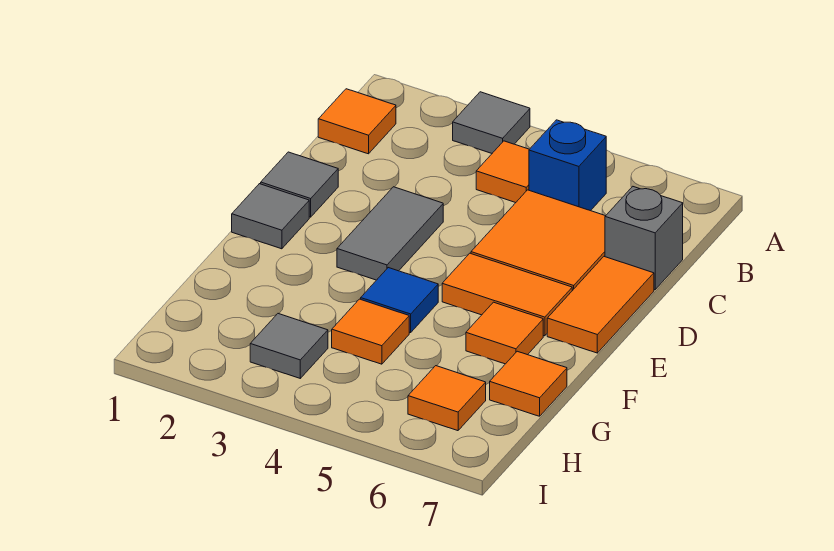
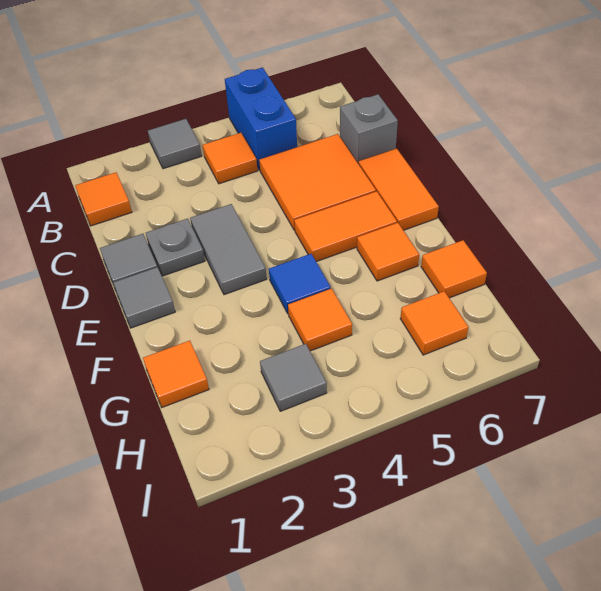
blue brick B5 level 1 -> blue brick A5:B5 level 1
none -> grey plate D2 level 1
none -> orange tile G1 level 1

